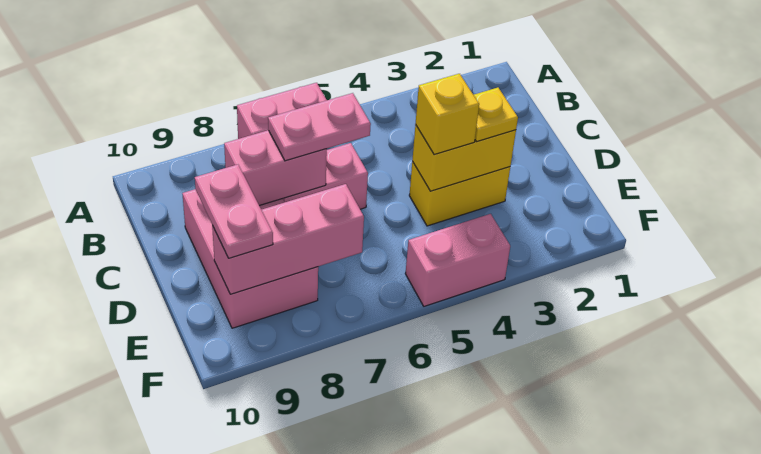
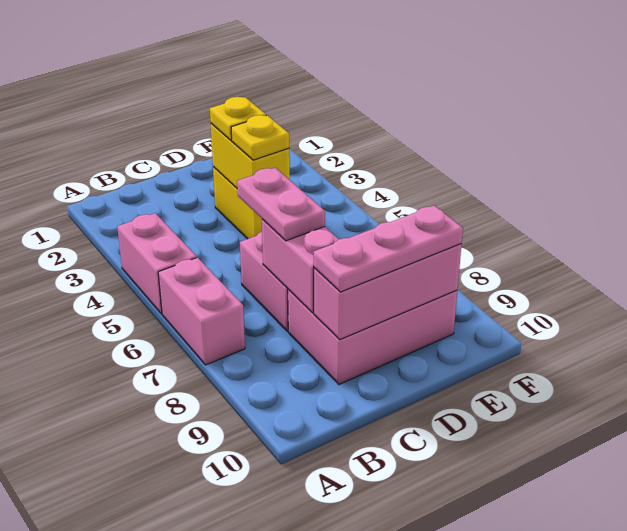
yellow brick D4 level 3 -> yellow plate D4 level 3
pink plate D9:E9 level 3 -> pink plate C9:E9 level 3
pink brick E7:E9 level 2 -> pink brick C9:E9 level 2
pink brick F4:F5 level 1 -> pink brick A4:A5 level 1

